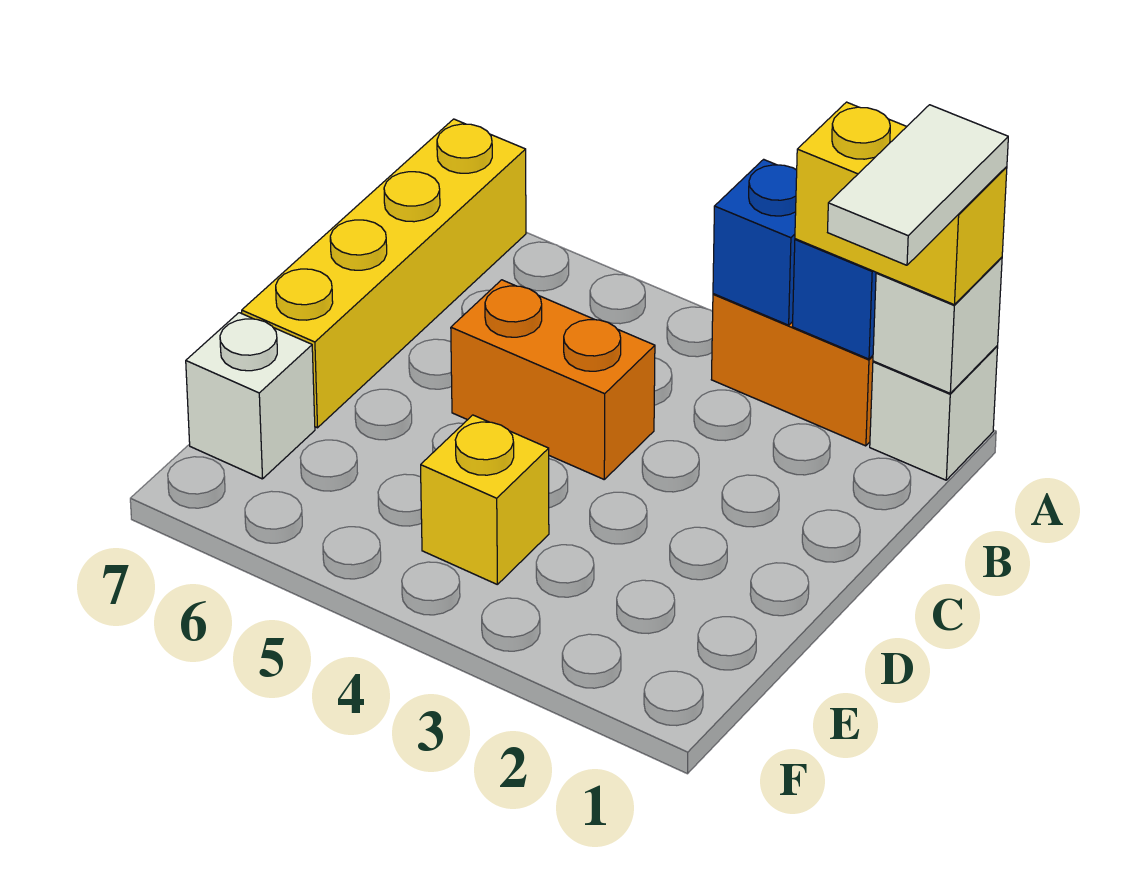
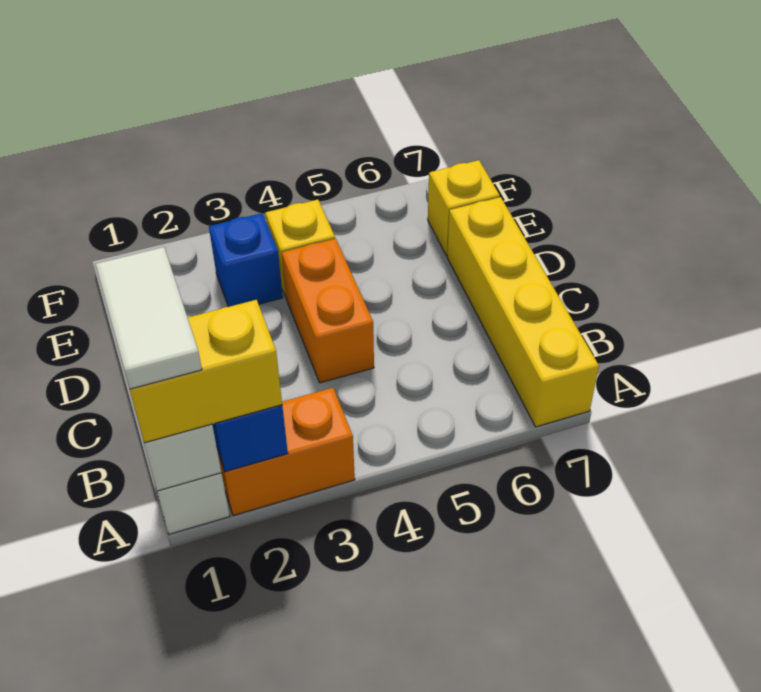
blue brick A3 level 2 -> blue brick E3 level 1
orange brick C4:C5 level 1 -> orange brick C4:D4 level 1
white brick E7 level 1 -> yellow brick E7 level 1

